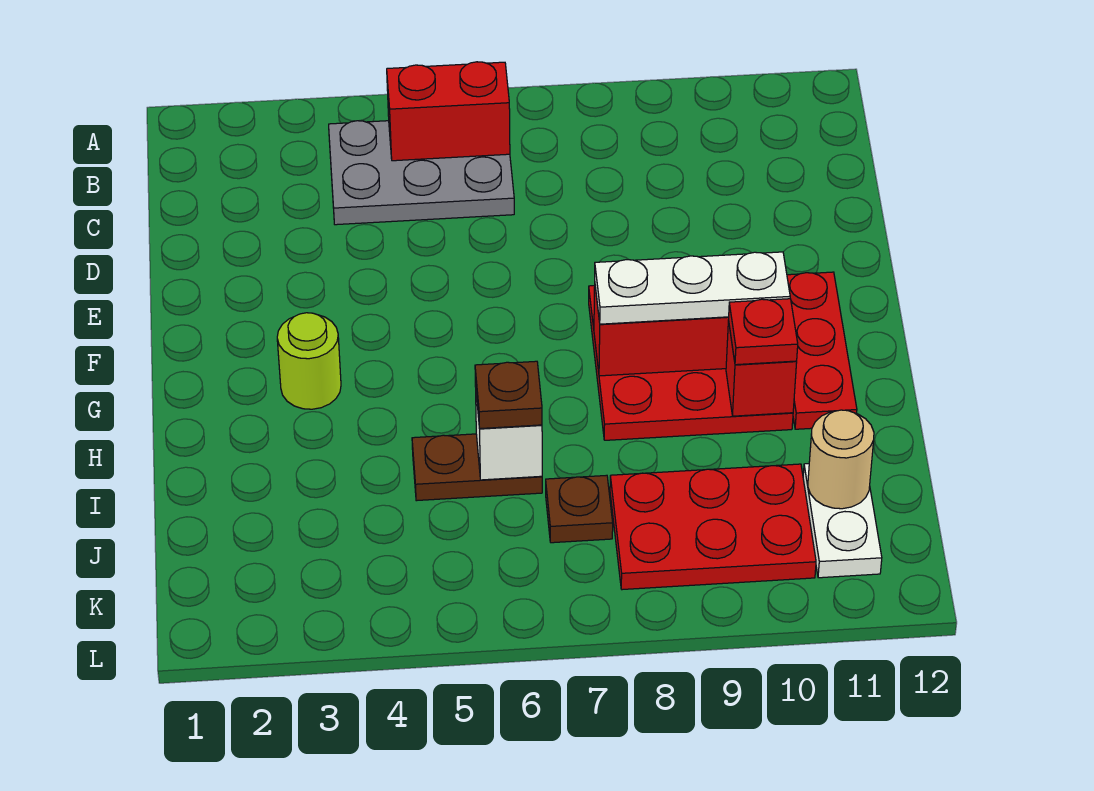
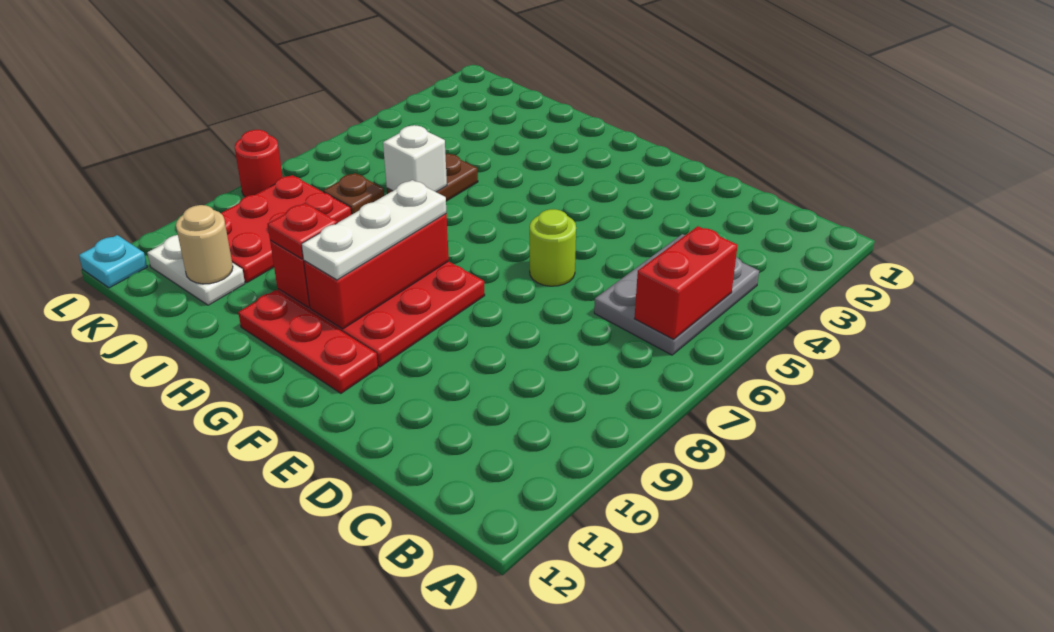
lime round brick G3 level 1 -> lime round brick E6 level 1
brown plate I6 level 3 -> none
none -> red round brick L8 level 1
none -> cyan plate L12 level 1

